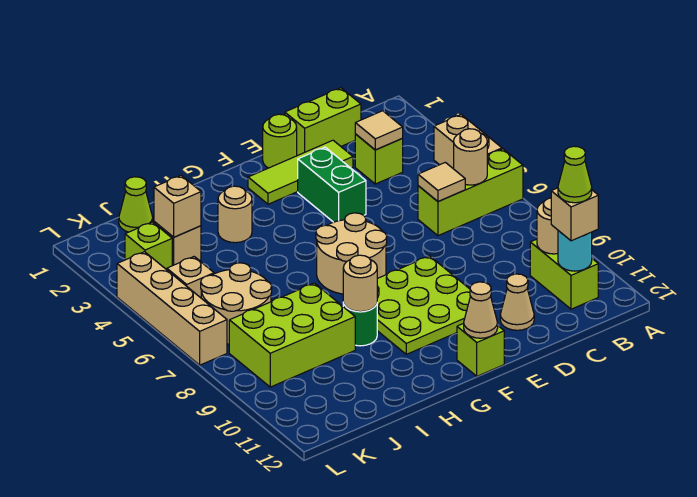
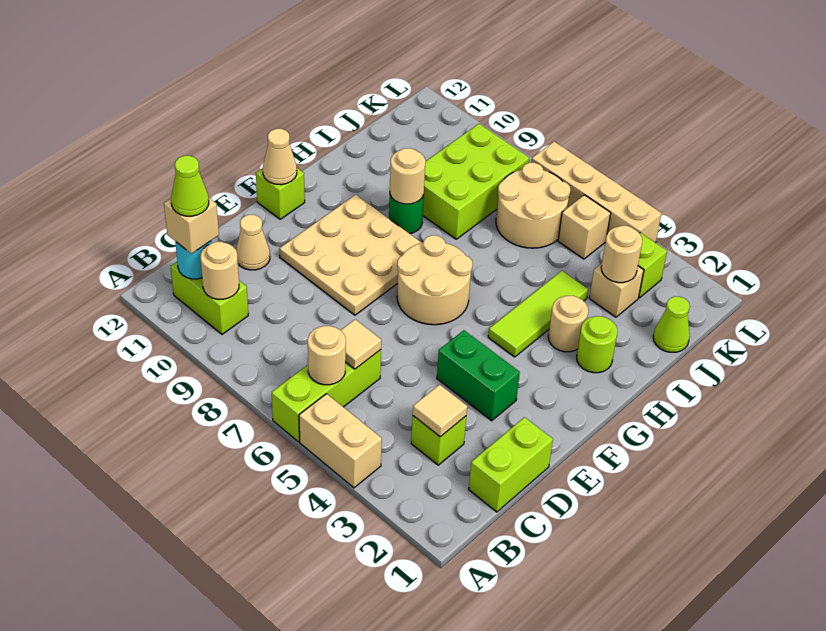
lime tile D2:F2 level 1 -> lime tile G4:I4 level 1
lime round brick E1 level 1 -> lime round brick H2 level 1
lime plate E8:G10 level 1 -> tan plate E8:G10 level 1
tan brick J3 level 2 -> tan round brick J3 level 2

